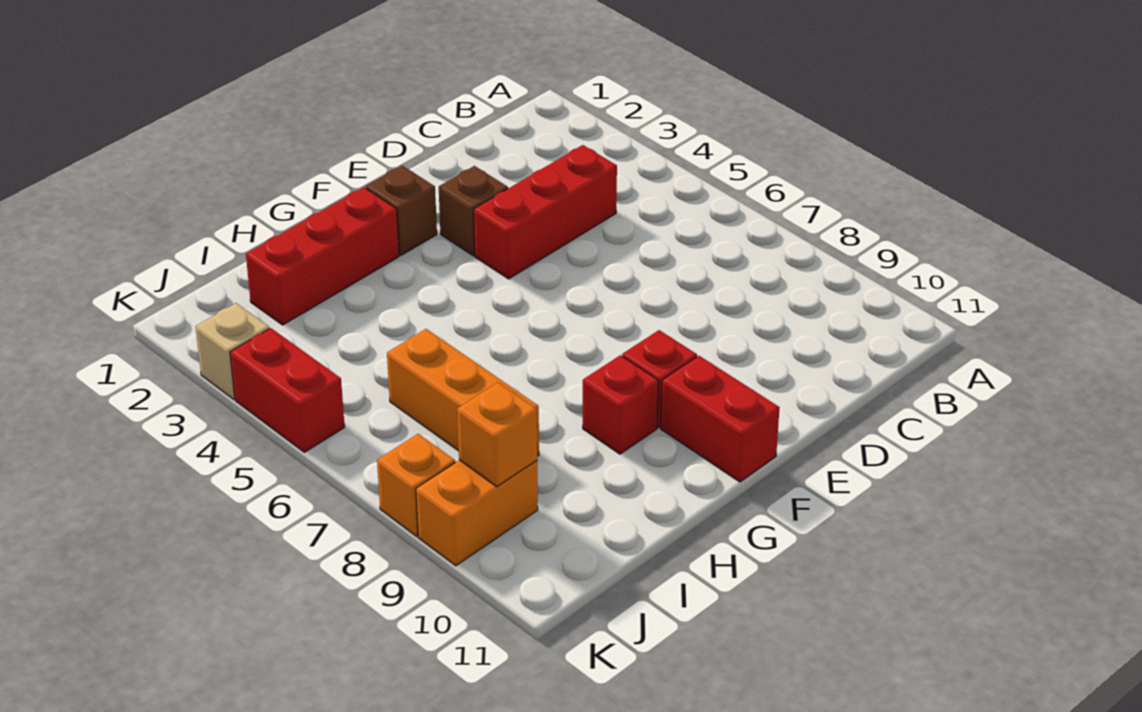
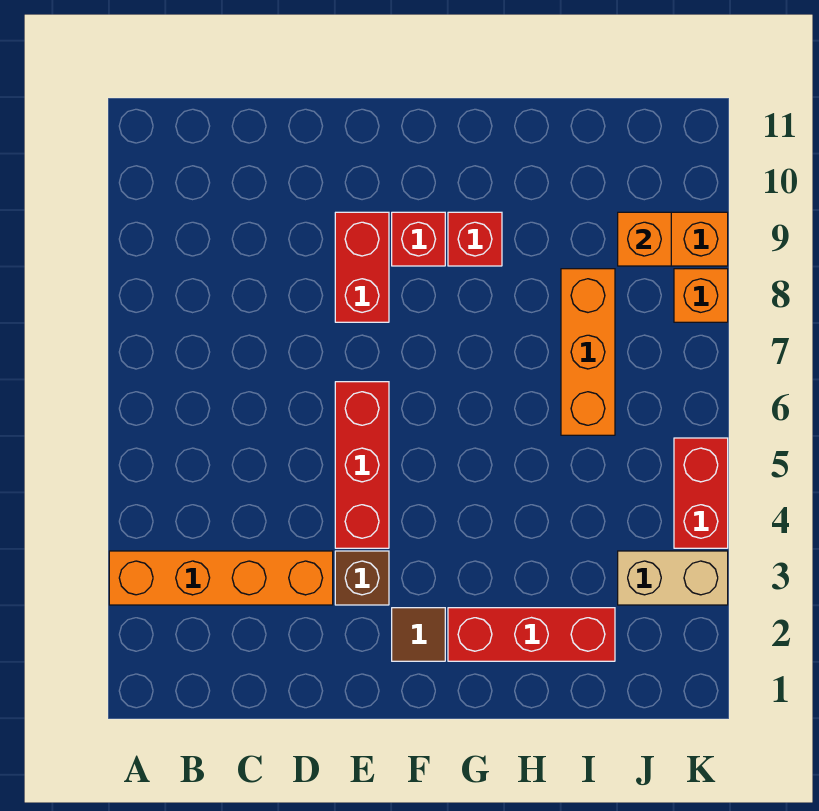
none -> orange brick A3:D3 level 1
red brick C4:E4 level 1 -> red brick E4:E6 level 1
brown brick F2 level 1 -> brown tile F2 level 1
red brick F10:F11 level 1 -> red brick E8:E9 level 1
tan brick K3 level 1 -> tan brick J3:K3 level 1

